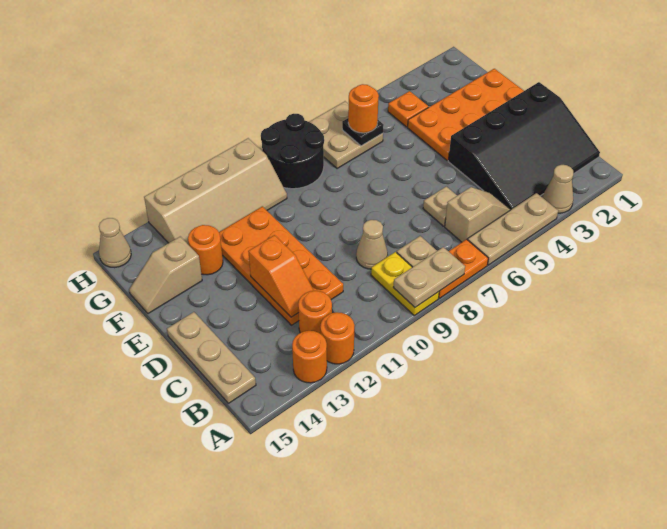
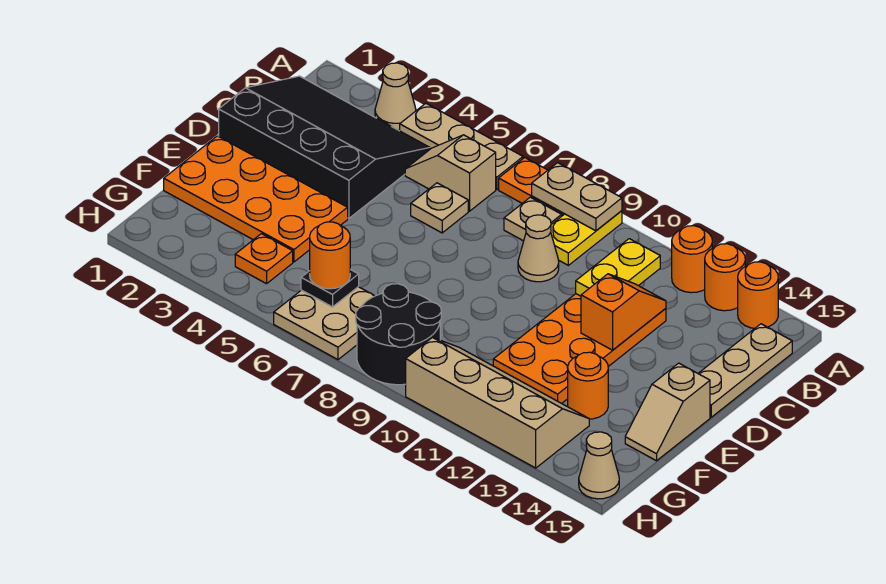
none -> yellow plate B11:C11 level 2
orange round brick B12 level 1 -> orange round brick A14 level 1
tan slope F14:F15 level 1 top 14 -> tan slope E15:F15 level 1 top E

